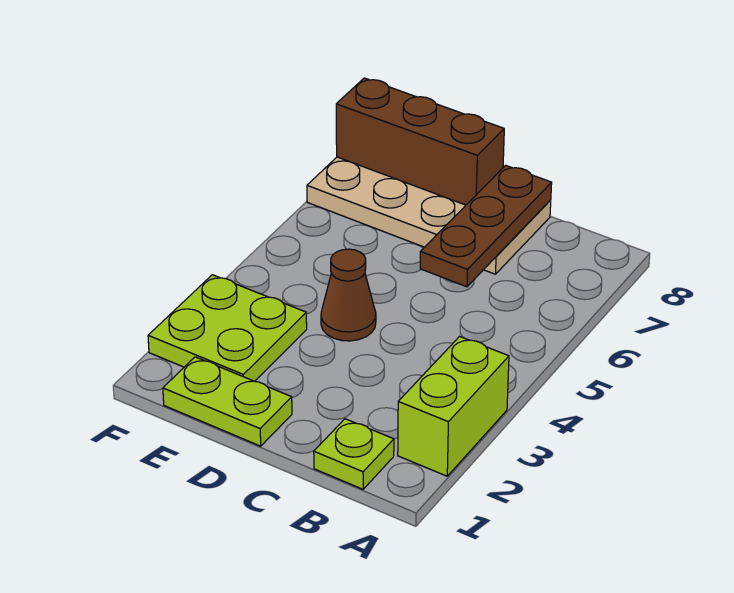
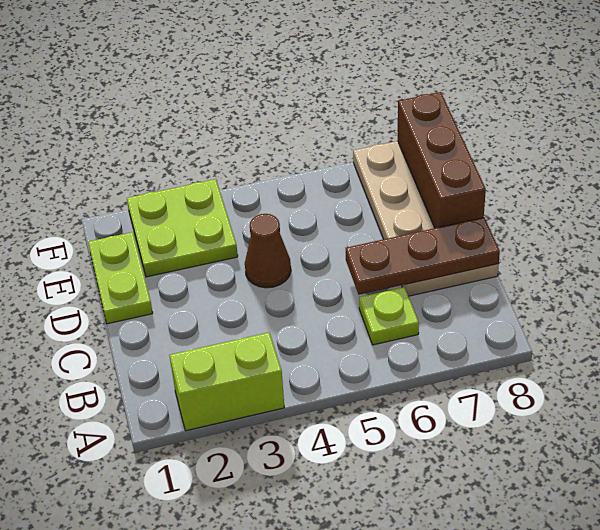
lime plate B1 level 1 -> lime plate B6 level 1

